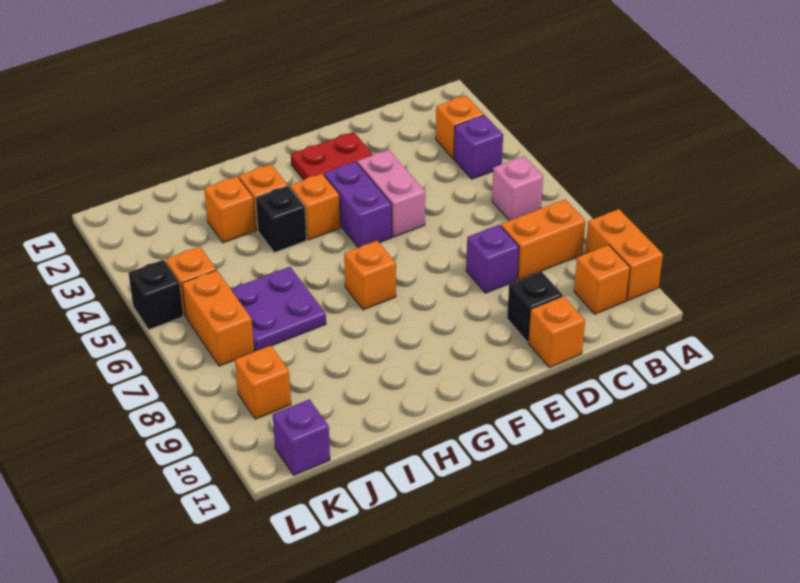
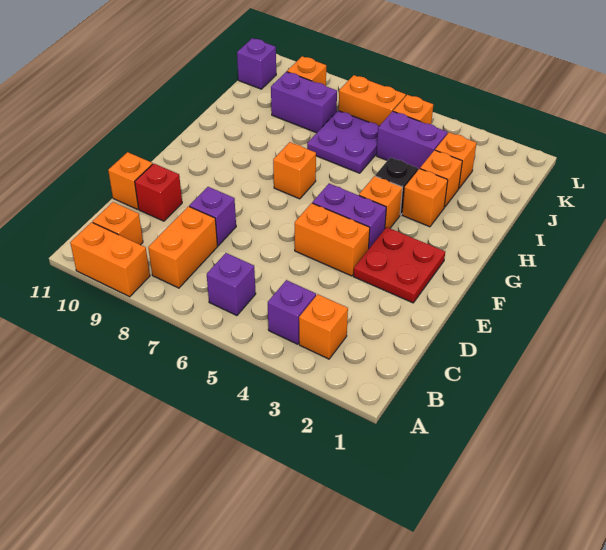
pink brick B6 level 1 -> purple brick B6 level 1
black brick D10 level 1 -> red brick D10 level 1
pink brick E4:E5 level 1 -> orange brick E4:E5 level 1
none -> orange brick J3 level 1
none -> purple brick J4:J5 level 1
none -> purple brick J8:J9 level 1
black brick L5 level 1 -> none

